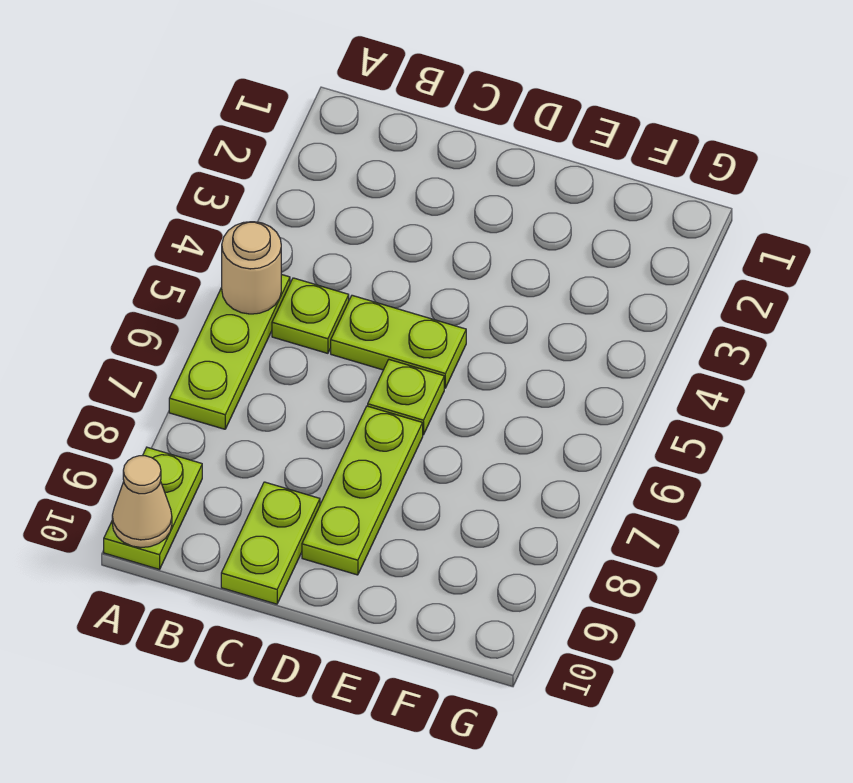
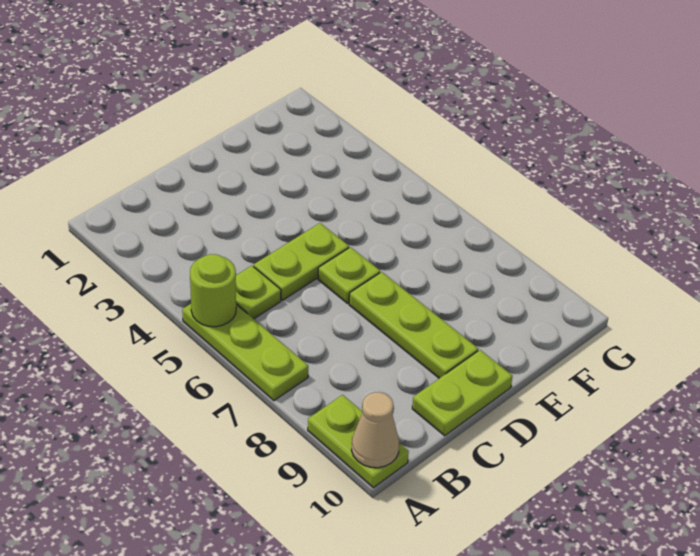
tan round brick A5 level 2 -> lime round brick A5 level 2
lime plate C9:C10 level 1 -> lime plate C10:D10 level 1

